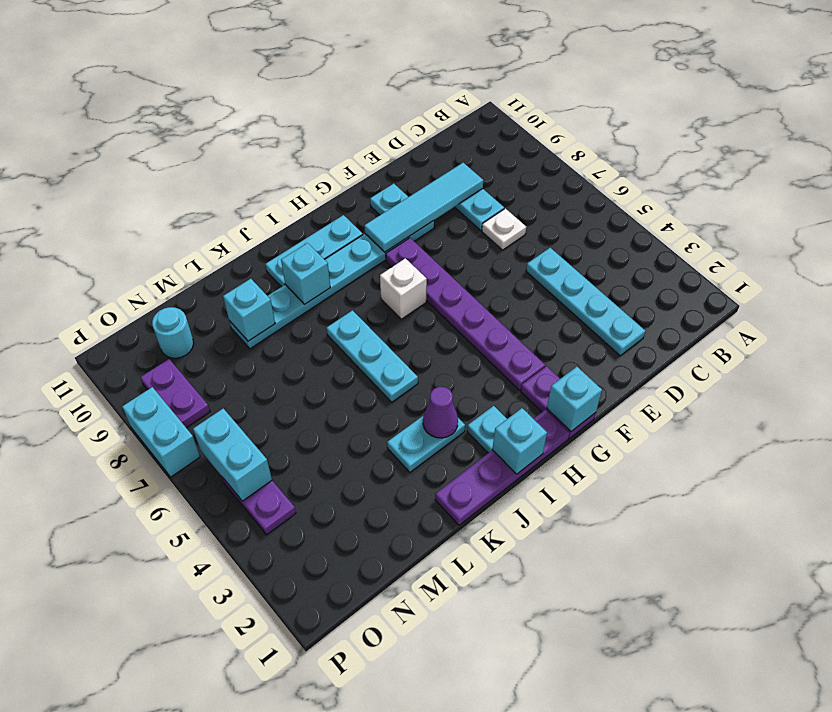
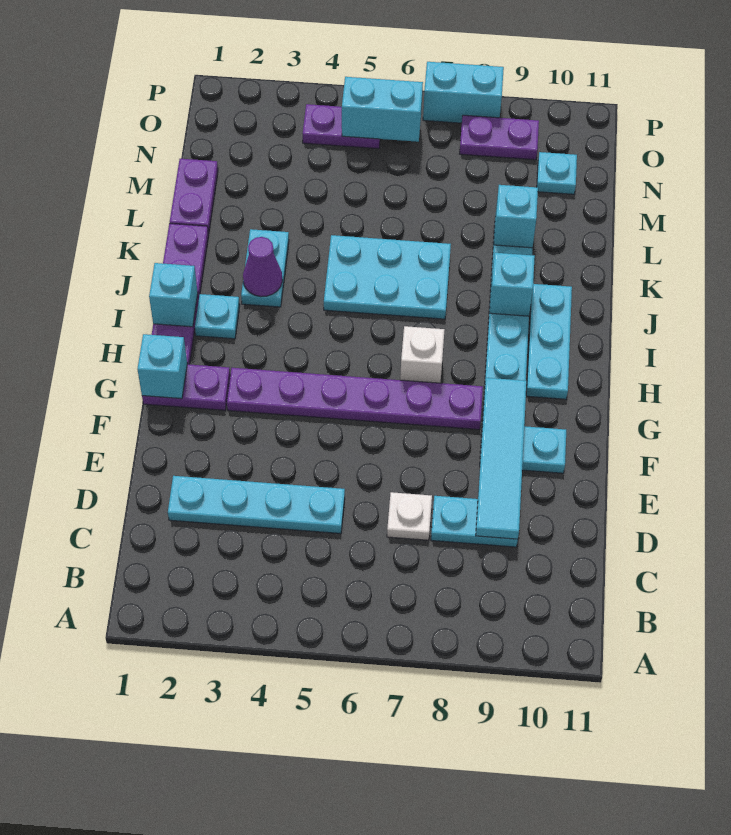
cyan plate J5:J7 level 1 -> cyan plate J5:K7 level 1
none -> purple plate L1:M1 level 1
cyan round brick N10 level 1 -> cyan plate N10 level 1

